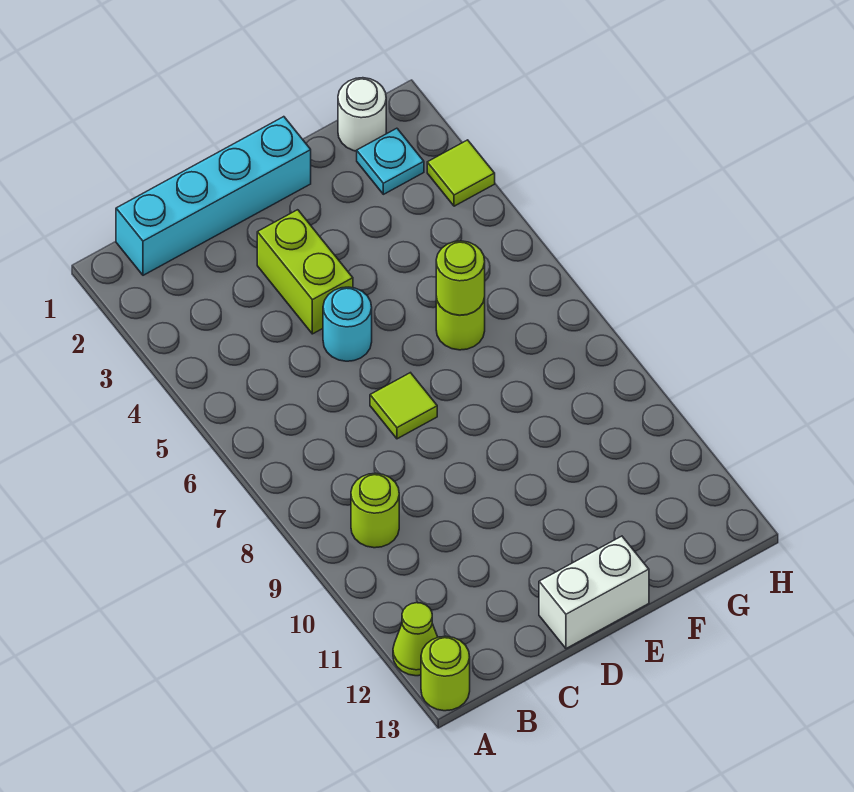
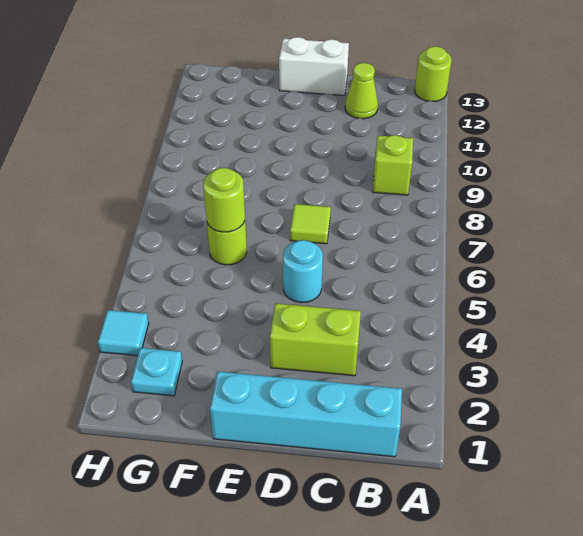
lime cone A12 level 1 -> lime cone C12 level 1
lime round brick B9 level 1 -> lime brick B9 level 1
lime brick D3:D4 level 1 -> lime brick C3:D3 level 1
white round brick G1 level 1 -> none
lime tile H3 level 1 -> cyan tile H3 level 1

